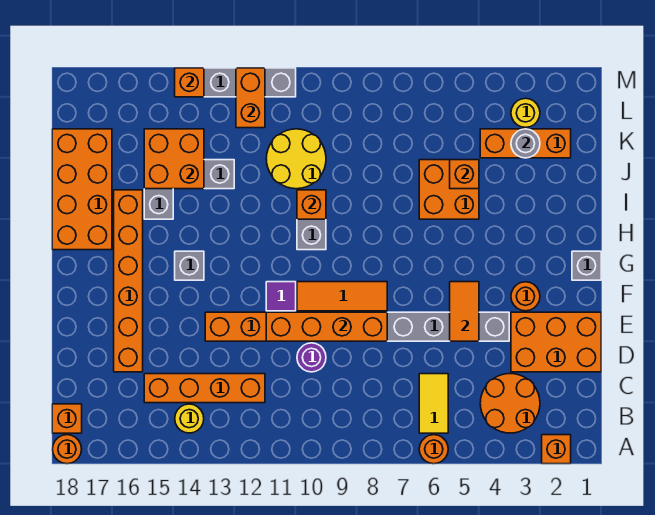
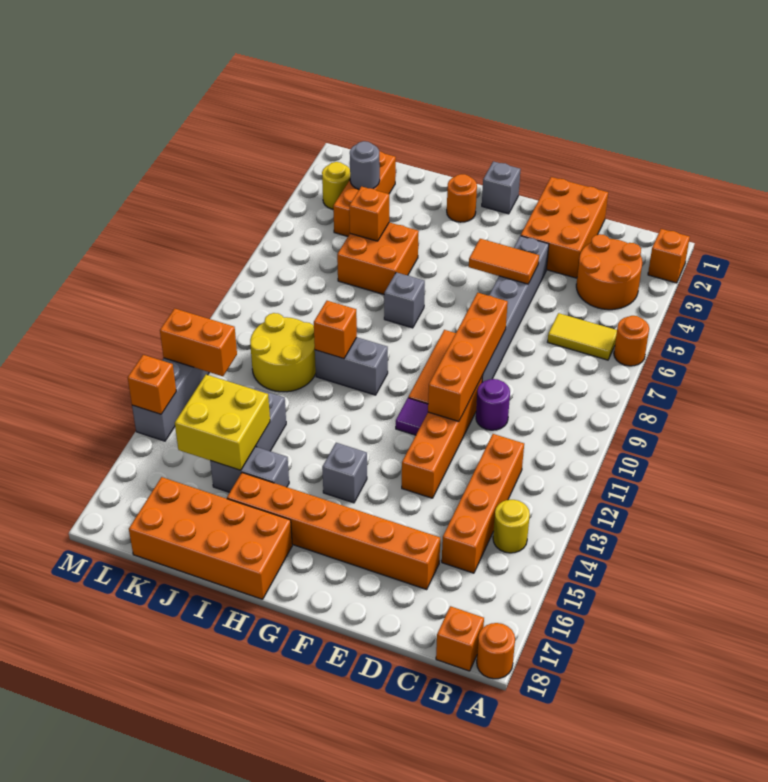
orange round brick F3 level 1 -> orange round brick H2 level 1
none -> grey brick H7 level 1
orange brick J14:K15 level 2 -> yellow brick J14:K15 level 2

